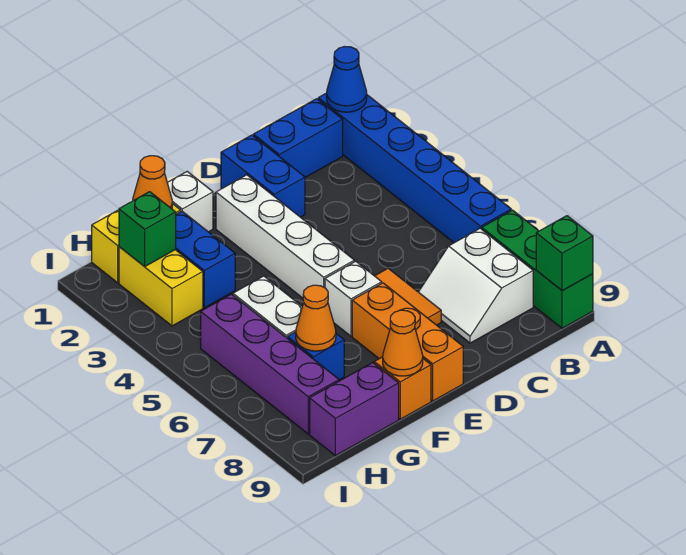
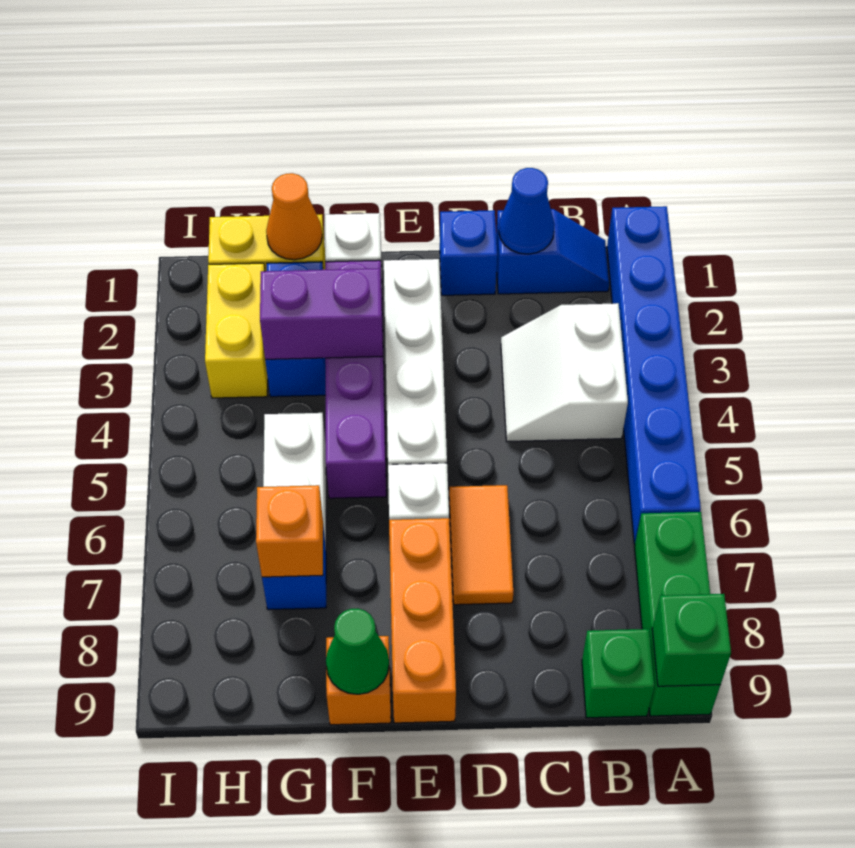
blue cone A1 level 2 -> blue cone C1 level 2
blue brick B1:C1 level 1 -> blue slope B1:C1 level 1 top C
white slope B7:C8 level 1 top B -> white slope B3:C4 level 1 top B
blue brick D1:D2 level 1 -> blue brick D1 level 1
orange cone F9 level 2 -> green cone F9 level 2
orange cone G7 level 2 -> orange brick G7 level 2
purple brick G9:H9 level 1 -> purple brick F3:G3 level 2
green brick H2 level 2 -> green brick B9 level 1
purple brick H5:H8 level 1 -> purple brick F2:F5 level 1

